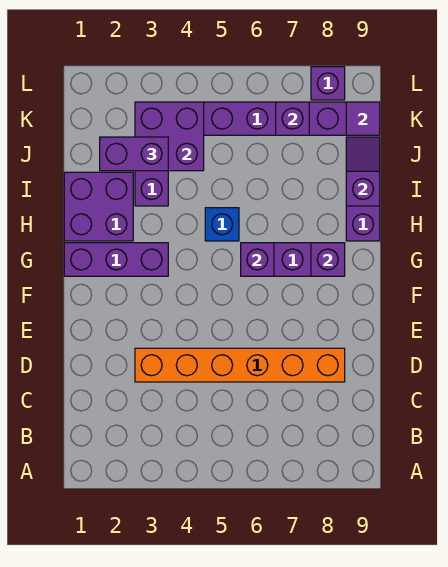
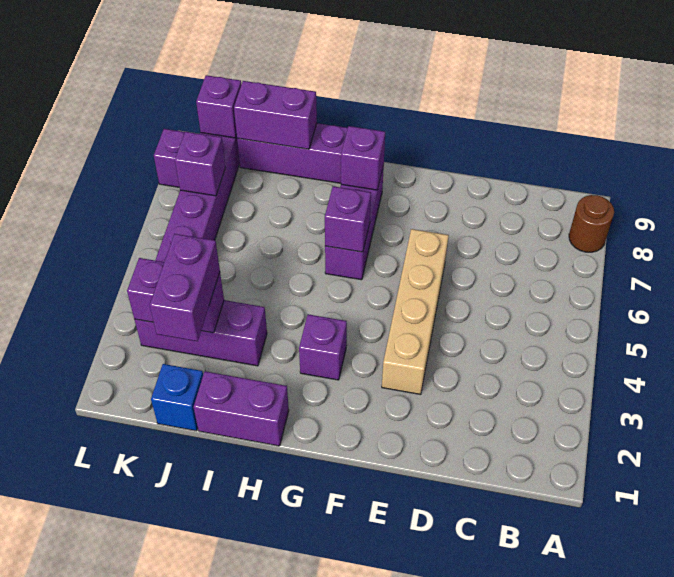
none -> brown round brick A8 level 1
orange brick D3:D8 level 1 -> none
none -> tan brick E3:E6 level 1
purple brick G1:G3 level 1 -> purple brick G3 level 1
purple brick H1:I2 level 1 -> purple brick H1:I1 level 1
blue brick H5 level 1 -> blue brick J1 level 1
purple slope I9:J9 level 2 top I -> purple brick I9:J9 level 2
purple brick J3:K4 level 2 -> purple brick J3:K3 level 2
purple tile K9 level 2 -> purple brick K9 level 2

